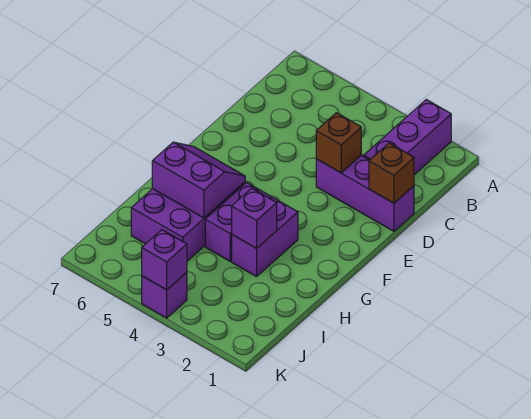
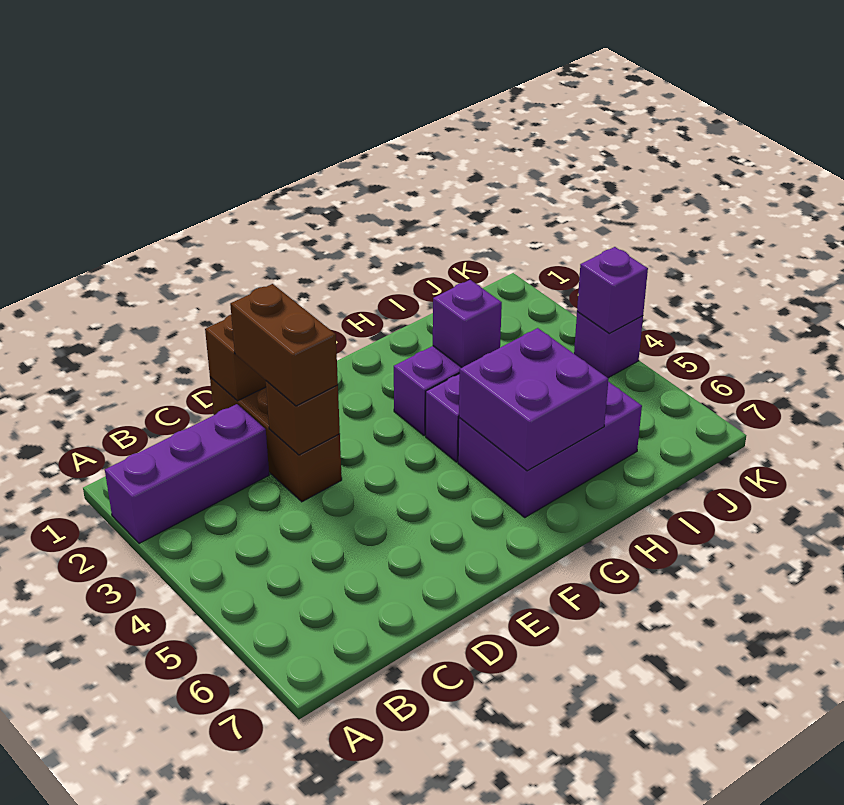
purple brick D1:D3 level 1 -> brown brick D1:D3 level 1
none -> brown brick D2:D3 level 3
purple slope G5:H6 level 2 top H -> purple brick G5:H6 level 2

